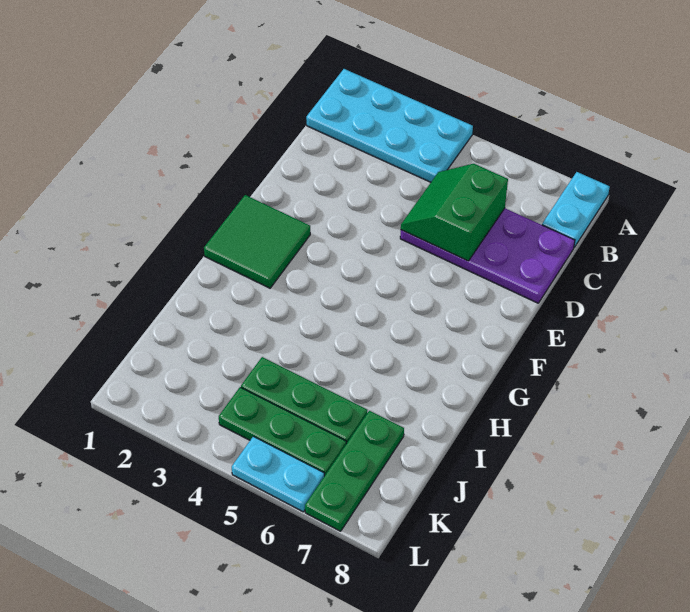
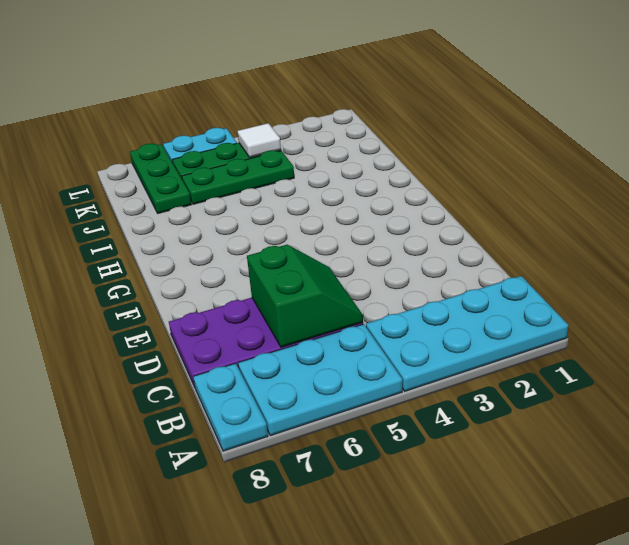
none -> cyan plate A5:B7 level 1
green tile F1:G2 level 1 -> none
none -> white tile K4 level 2

